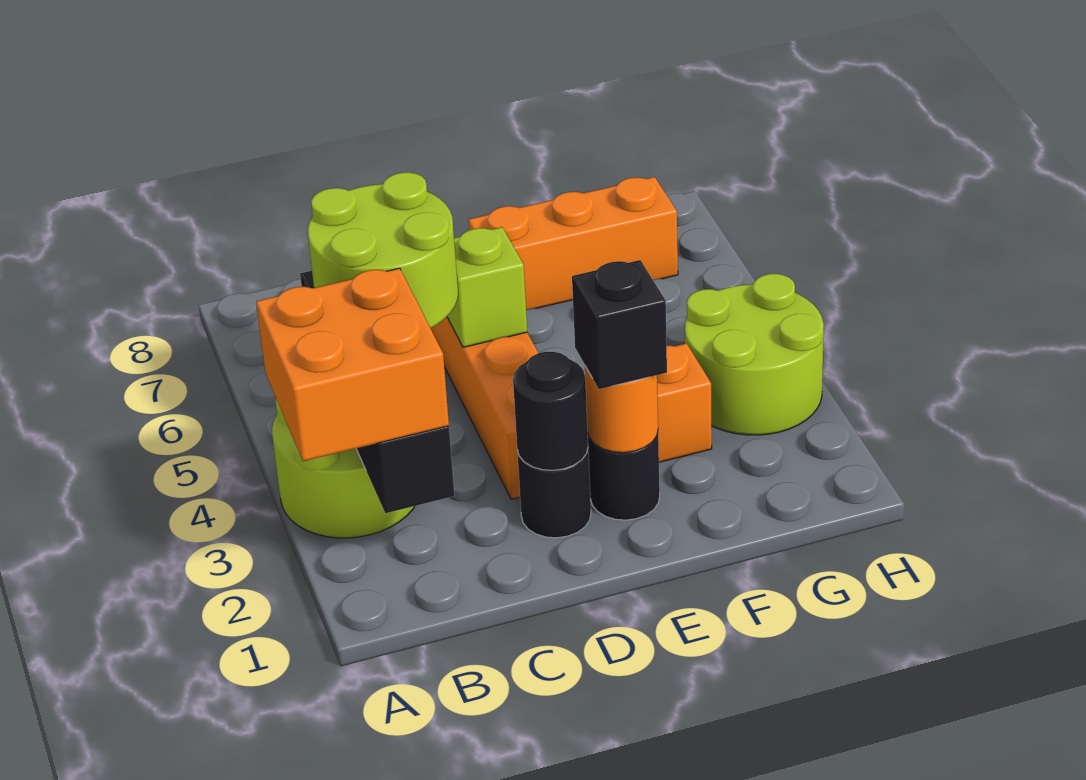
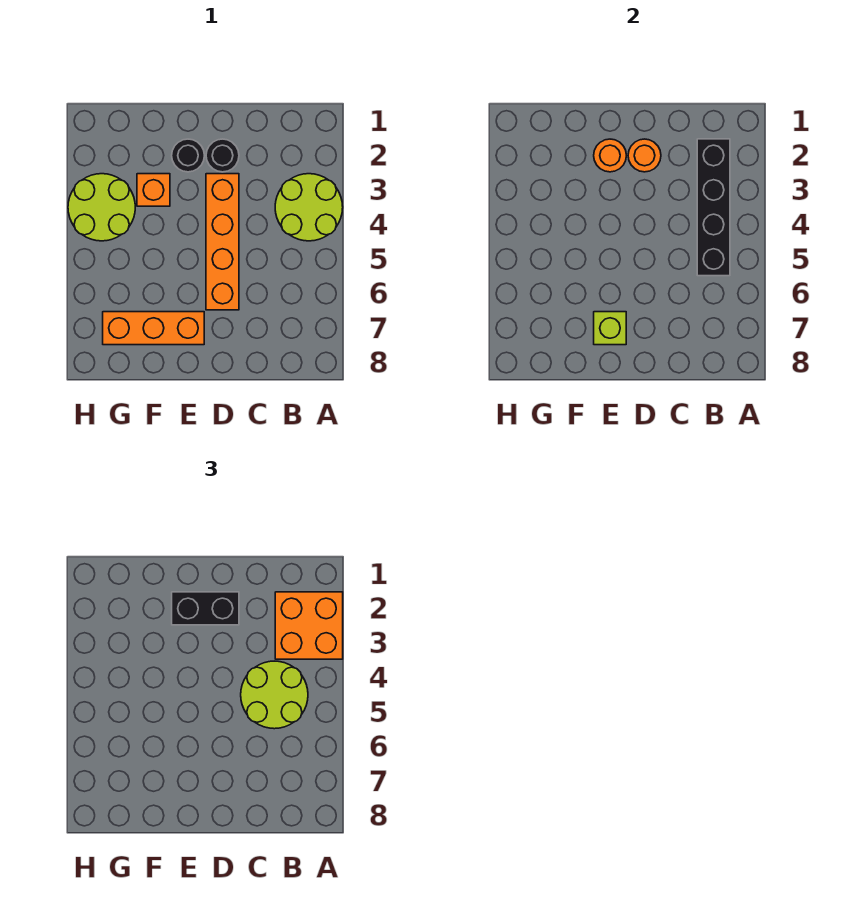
black round brick D2 level 2 -> orange round brick D2 level 2
lime brick D5 level 2 -> lime brick E7 level 2
black brick E2 level 3 -> black brick D2:E2 level 3

